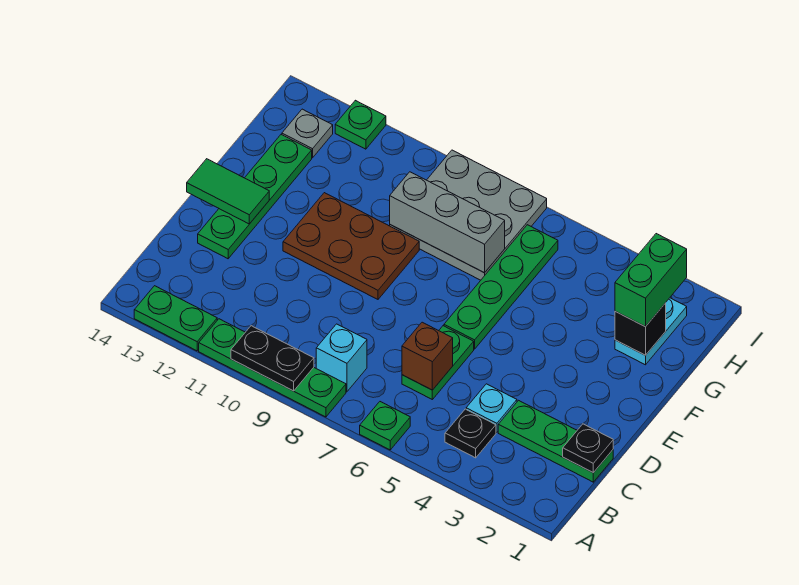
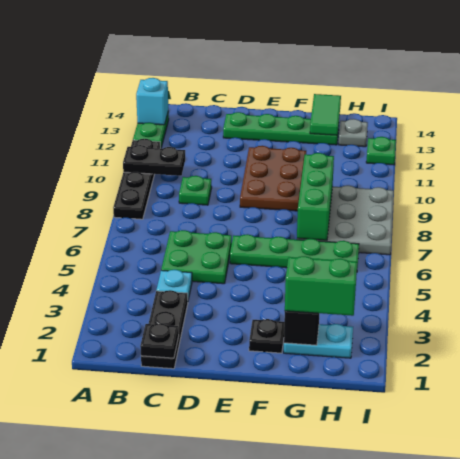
green plate A6 level 1 -> green plate C9 level 1
green plate A8:A11 level 1 -> black plate A8:A11 level 1
black plate A9:A10 level 2 -> black plate A10:B10 level 2
black plate B4 level 1 -> black plate F2 level 1
cyan brick B8 level 1 -> cyan brick A13 level 2
green plate C1:C3 level 1 -> black plate C1:C3 level 1
green plate C6:D6 level 1 -> green plate C5:D6 level 1
brown brick C6 level 2 -> none
green tile E13:E14 level 2 -> green tile G13:G14 level 2
grey brick G7:G9 level 2 -> green brick G7:G9 level 2

